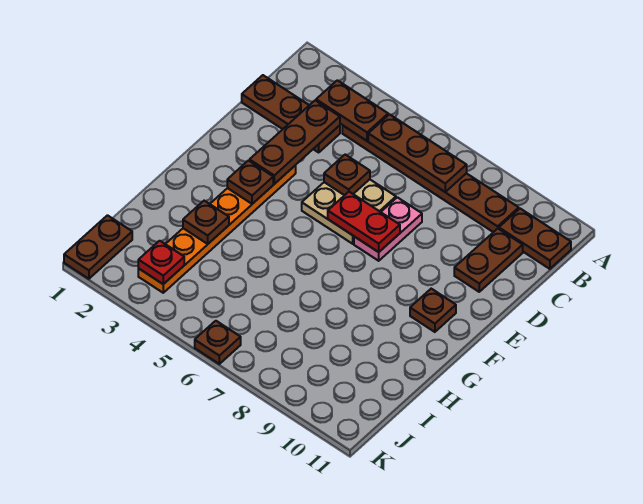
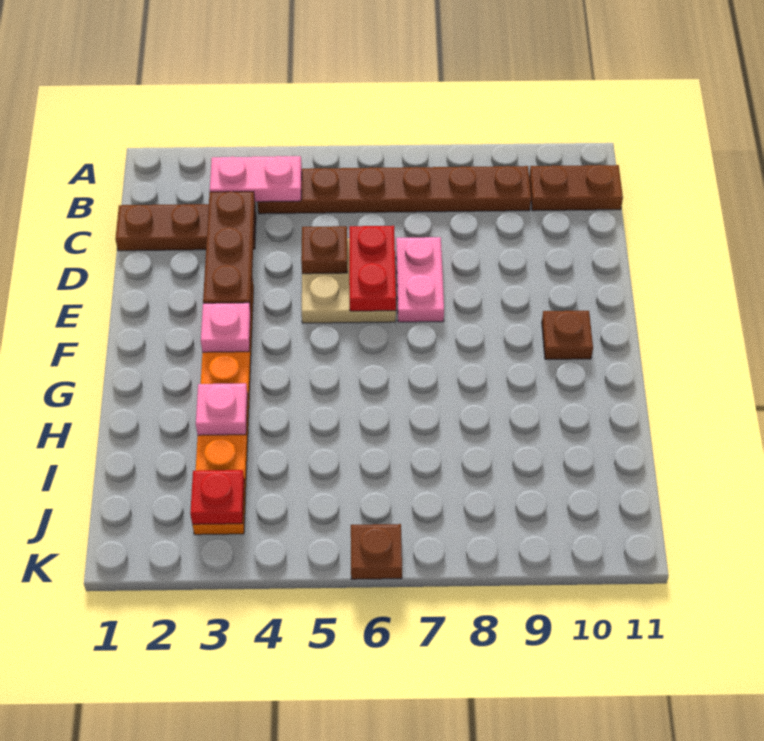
brown plate B3:B4 level 2 -> pink plate B3:B4 level 2
brown plate B5:B7 level 2 -> none
brown plate C10:D10 level 1 -> none
red plate E6:E7 level 2 -> red plate D6:E6 level 2
brown plate F3 level 2 -> pink plate F3 level 2
brown plate H3 level 2 -> pink plate H3 level 2
brown plate J1:K1 level 1 -> none

